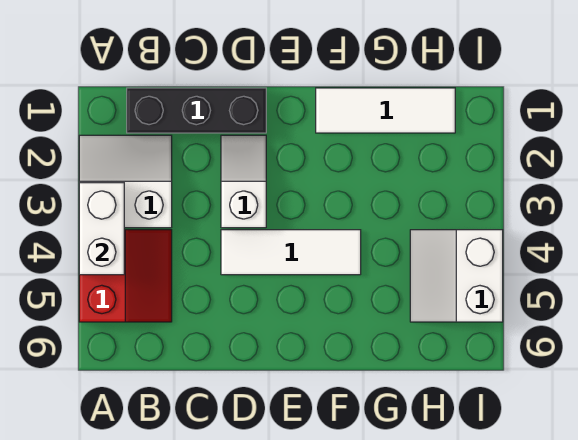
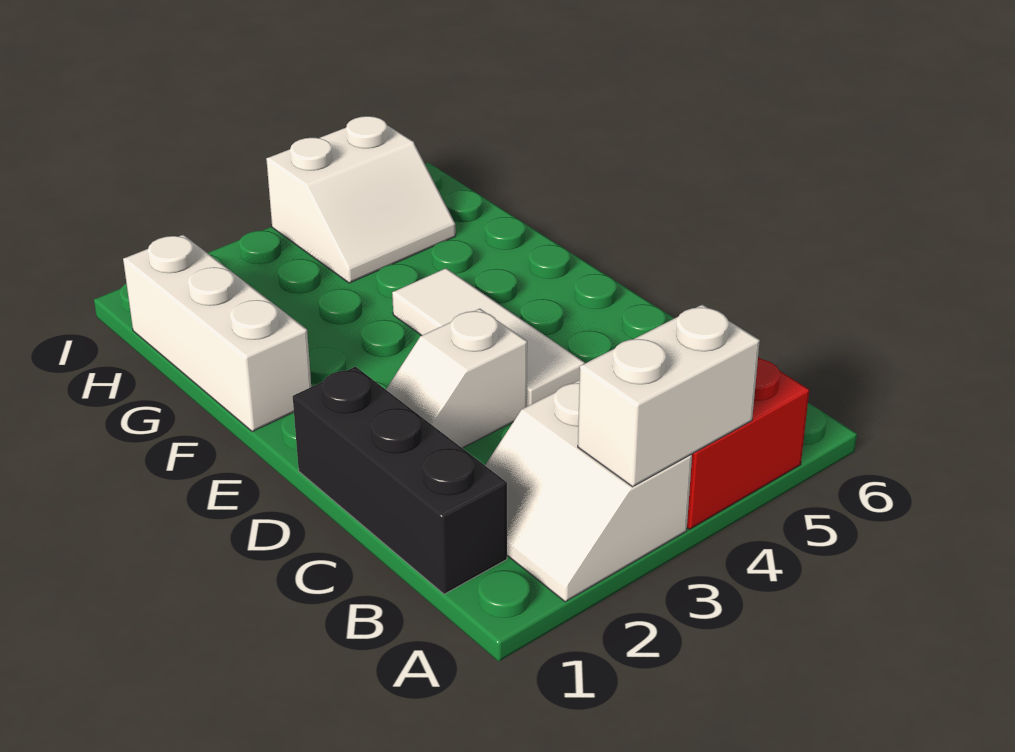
white tile F1:H1 level 1 -> white brick F1:H1 level 1

